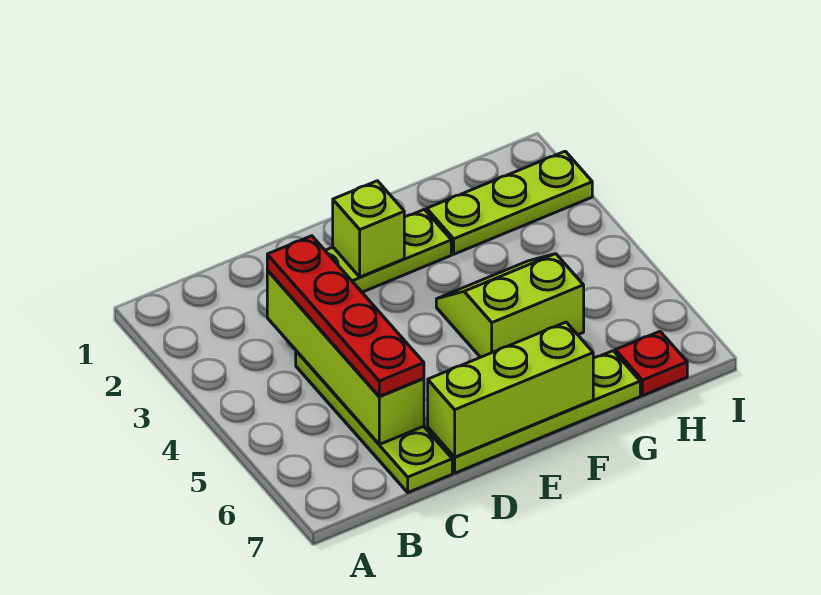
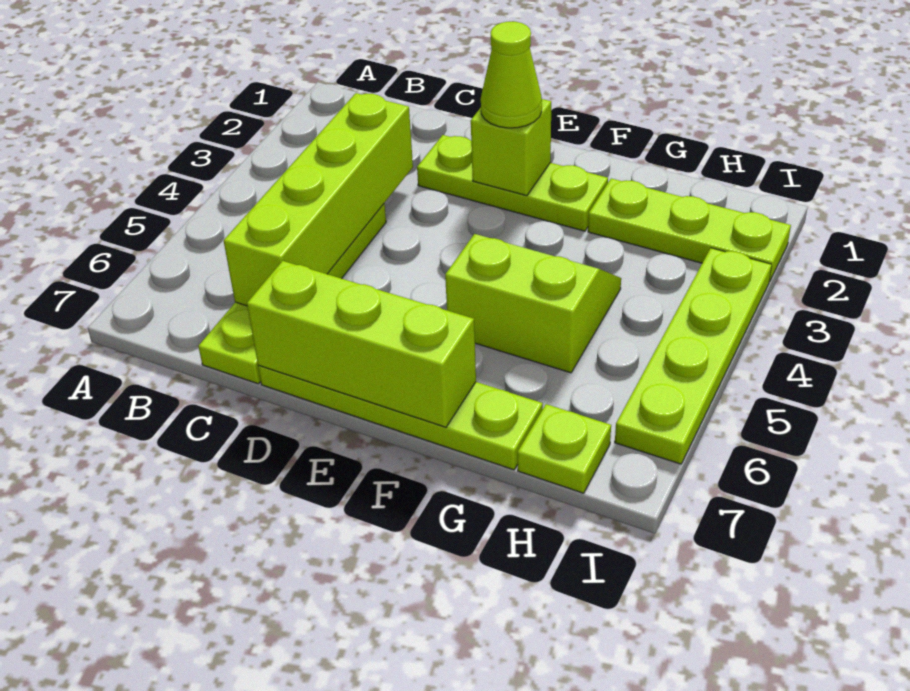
red plate C3:C6 level 3 -> none
none -> lime cone E2 level 3
red plate H7 level 1 -> lime plate H7 level 1
none -> lime plate I3:I6 level 1

